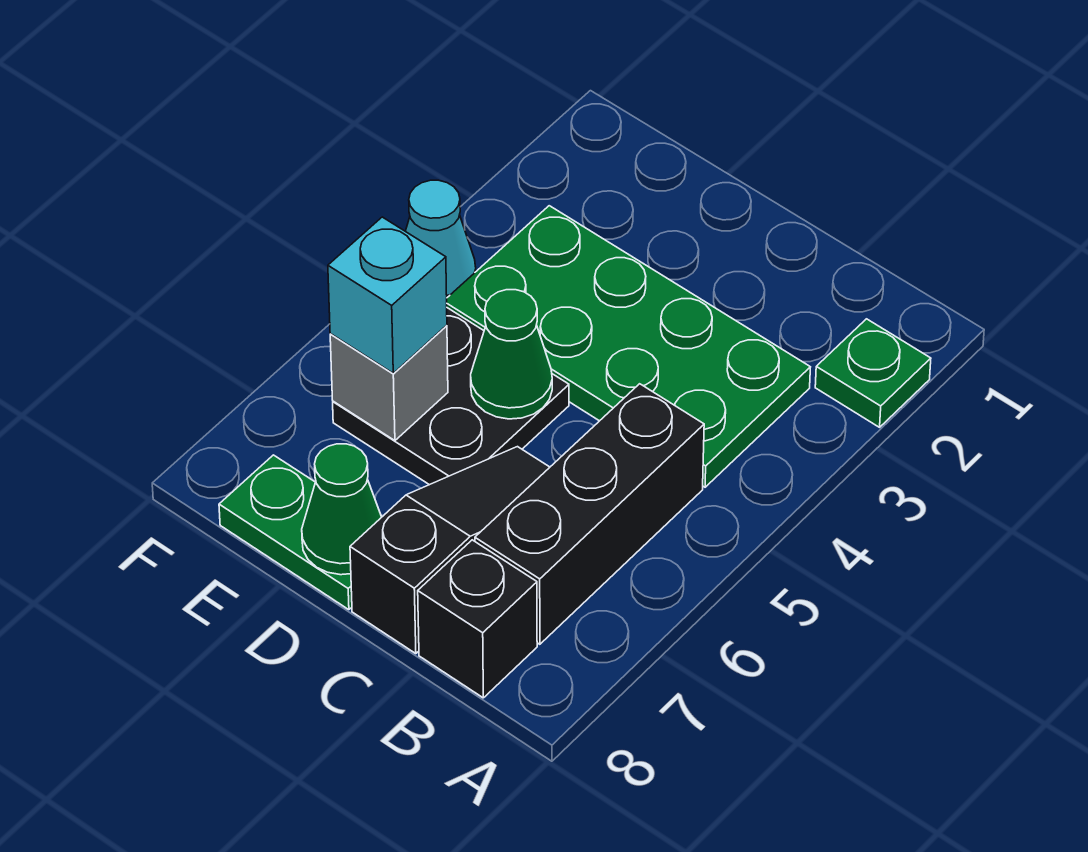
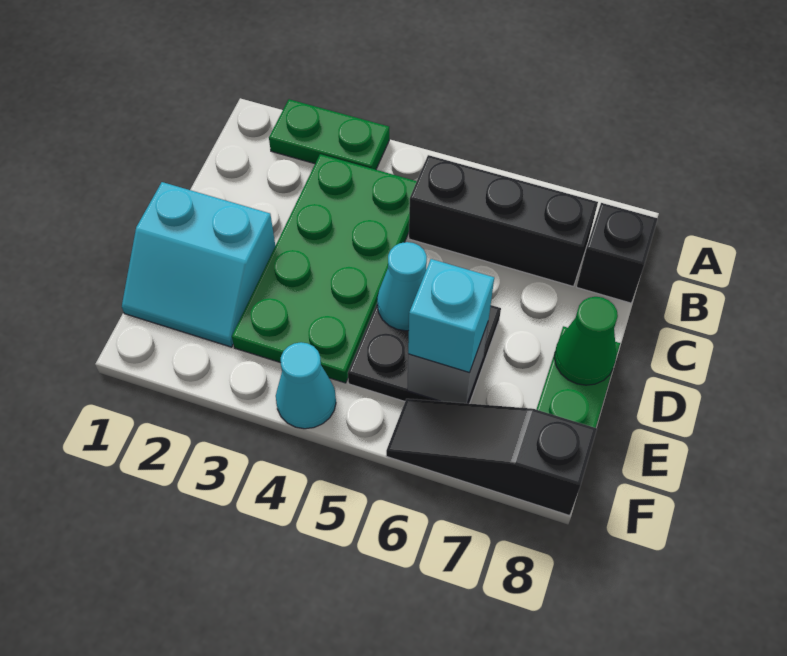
green plate A2 level 1 -> green plate A2:A3 level 1
black slope C6:C8 level 1 top 8 -> black slope F6:F8 level 1 top 8
none -> cyan slope D1:E2 level 1 top D
green cone D5 level 2 -> cyan cone D5 level 2

